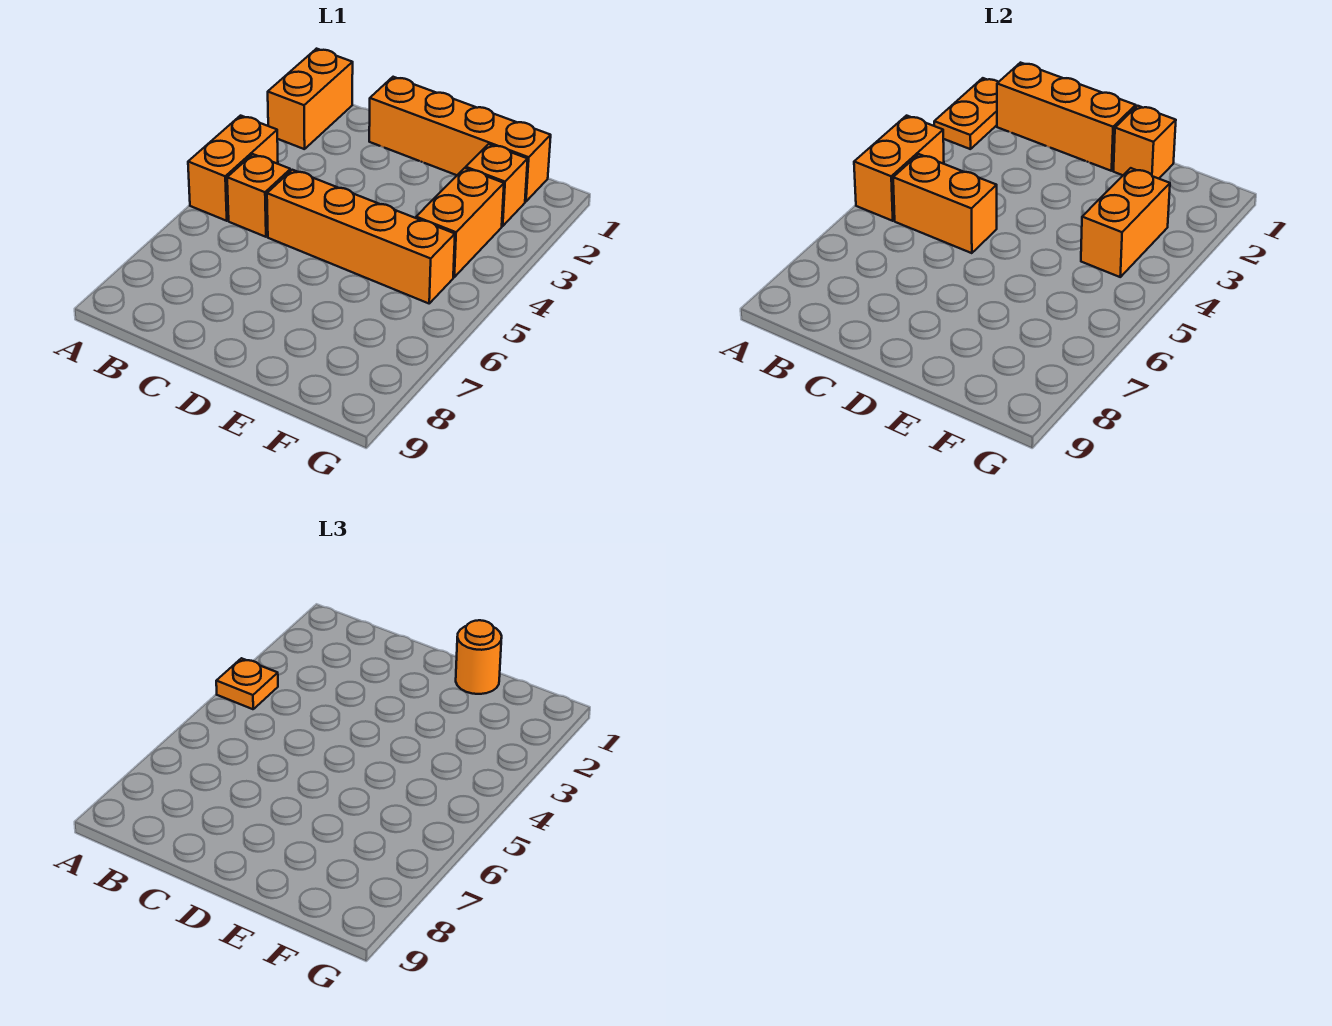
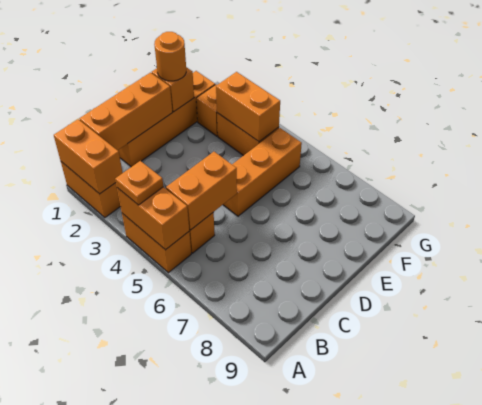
orange plate A1:A2 level 2 -> orange brick A1:A2 level 2
orange brick C5:F5 level 1 -> orange brick D5:F5 level 1

